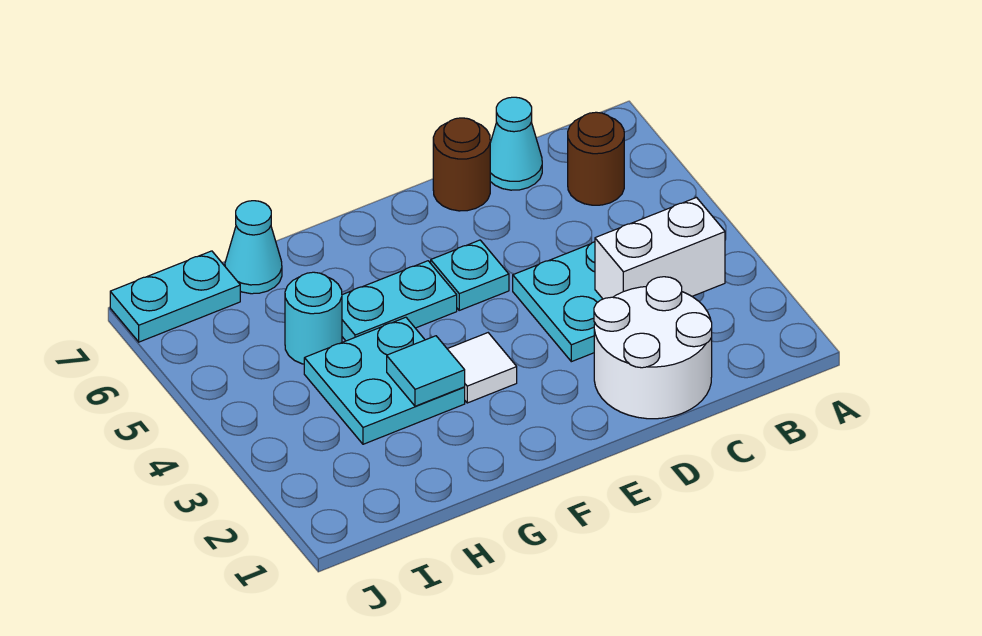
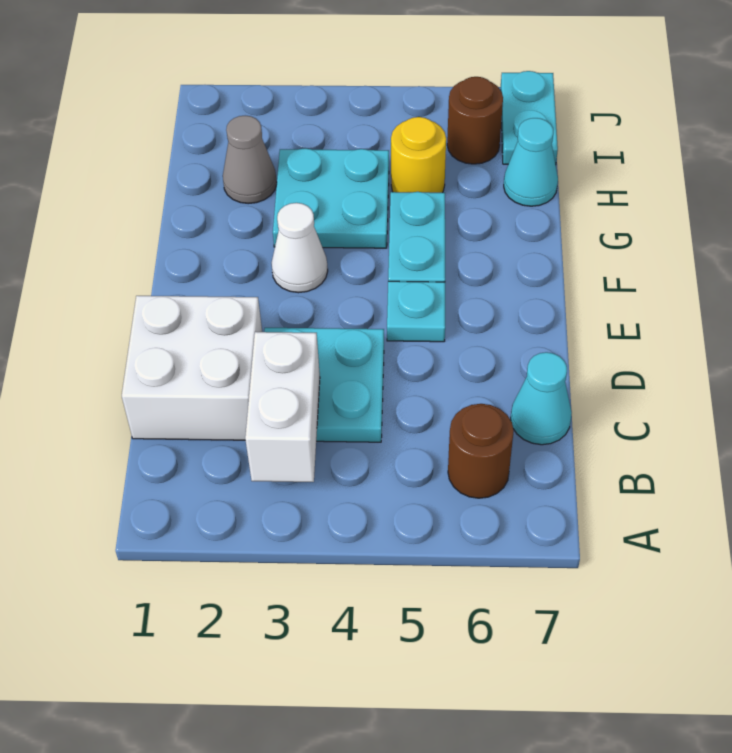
white round brick C1:D2 level 1 -> white brick C1:D2 level 1
brown round brick D7 level 1 -> brown round brick I6 level 1
white tile F3 level 1 -> white cone F3 level 1
cyan tile G3 level 2 -> none
none -> grey cone H2 level 1
cyan round brick H5 level 1 -> yellow round brick H5 level 1

